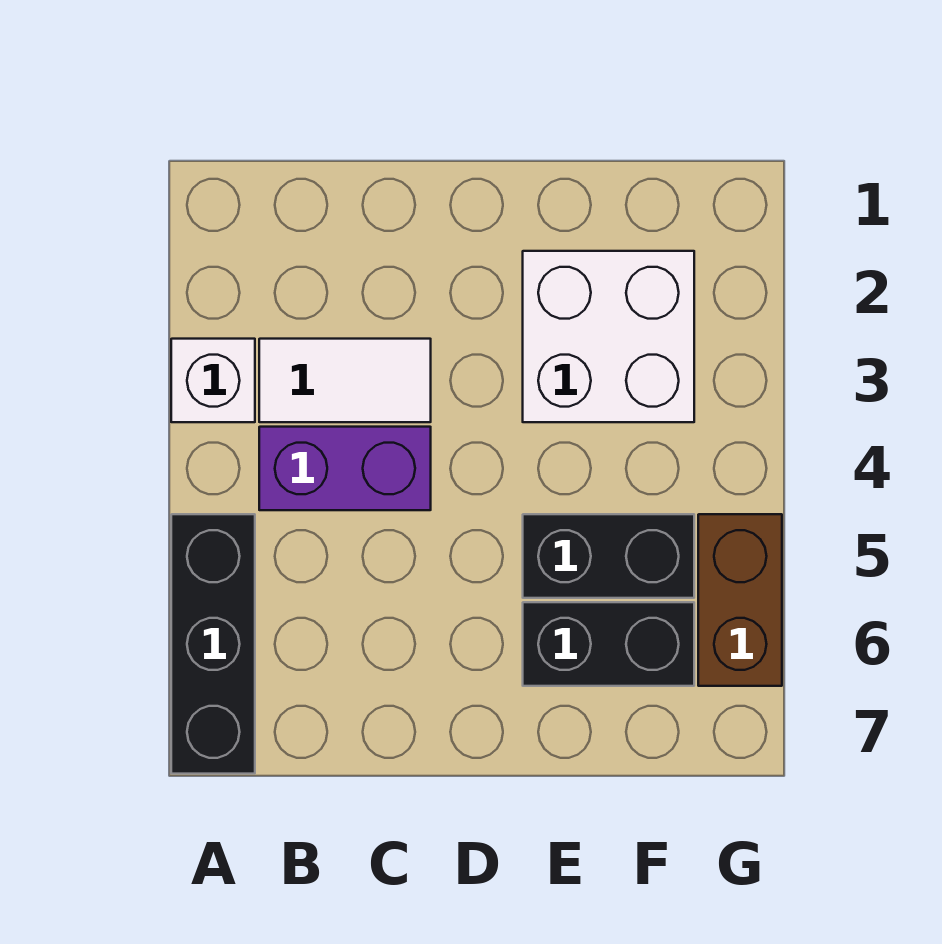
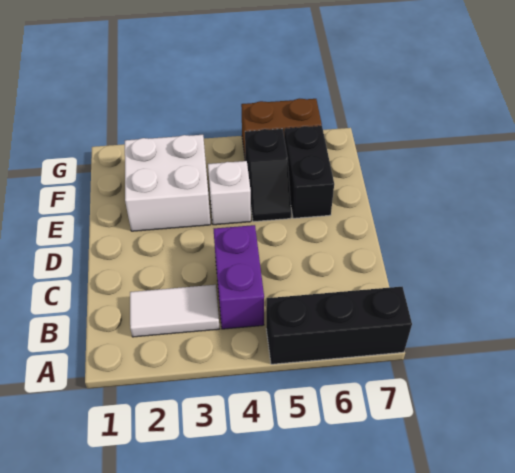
white brick A3 level 1 -> white brick E4 level 1
white tile B3:C3 level 1 -> white tile B2:B3 level 1
black brick E5:F5 level 1 -> black slope E5:F5 level 1 top F

